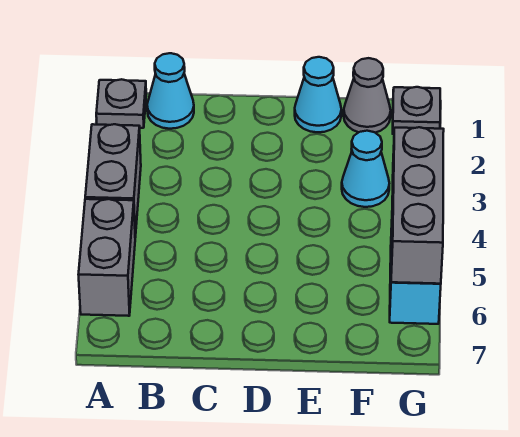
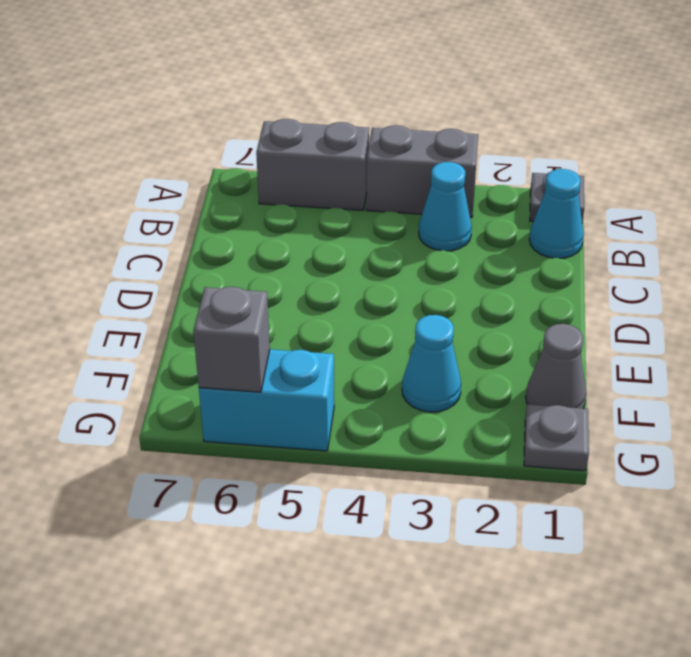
cyan cone E1 level 1 -> cyan cone B3 level 1
grey brick G4:G6 level 2 -> grey brick G6 level 2

